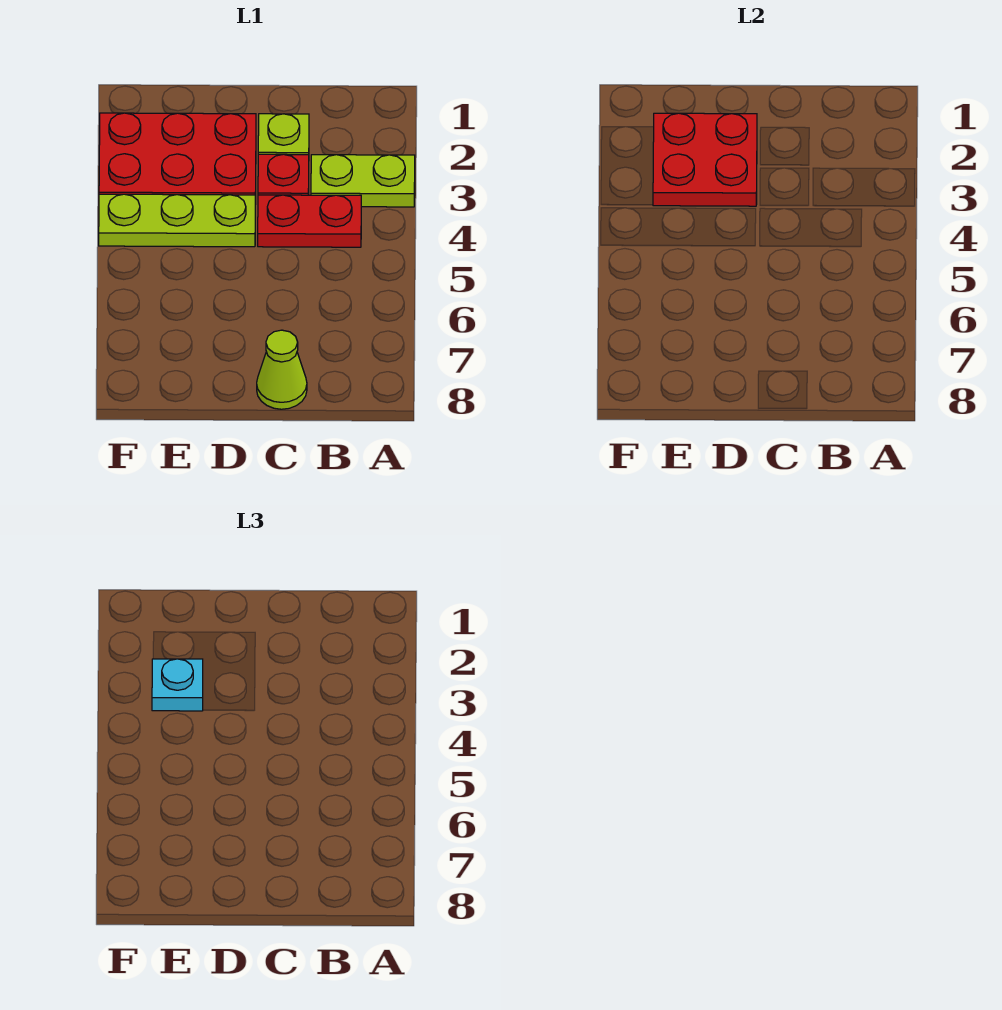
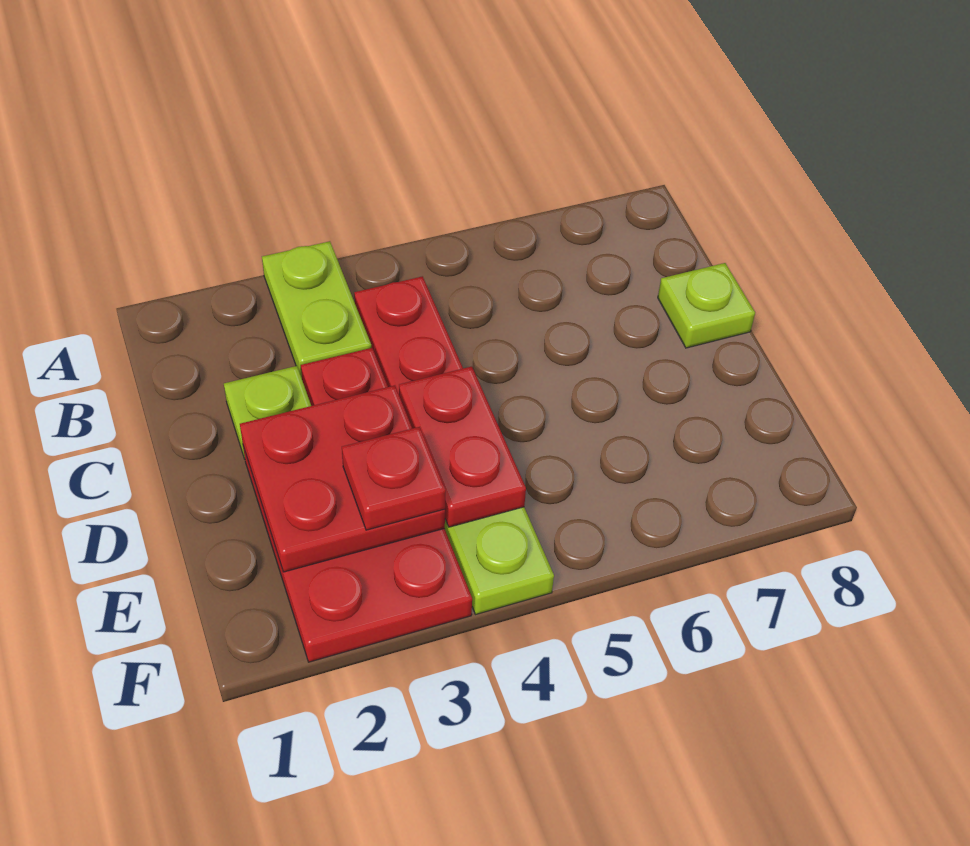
lime cone C8 level 1 -> lime plate C8 level 1
none -> red plate D4:E4 level 2
cyan plate E3 level 3 -> red plate E3 level 3

